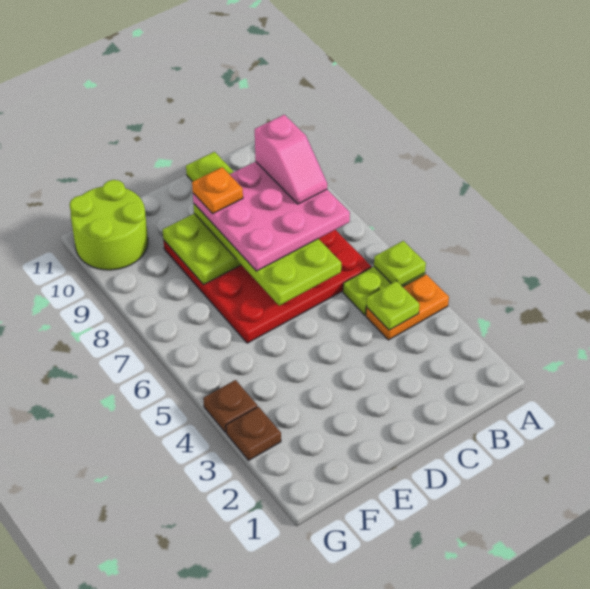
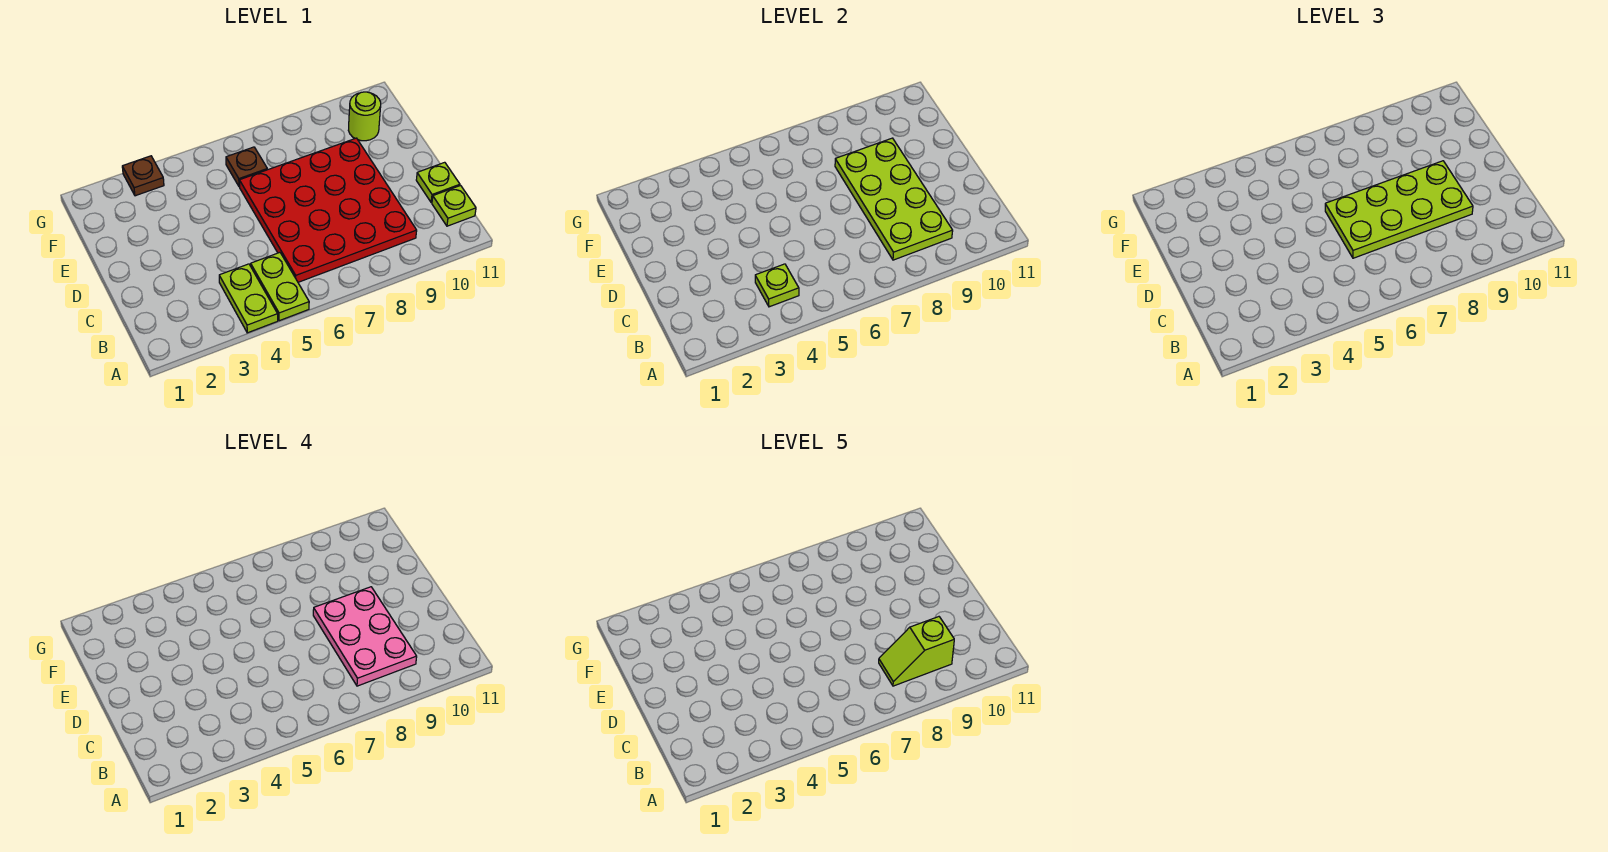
orange plate A4:B4 level 1 -> lime plate A4:B4 level 1
lime plate A5 level 2 -> lime plate B11 level 1
pink plate B7:D9 level 4 -> pink plate B8:D9 level 4
pink slope B8:B9 level 5 top 9 -> lime slope B8:B9 level 5 top 9
orange plate D9 level 5 -> none
lime round brick F10:G11 level 1 -> lime round brick F10 level 1
brown plate G4 level 1 -> brown plate F6 level 1

